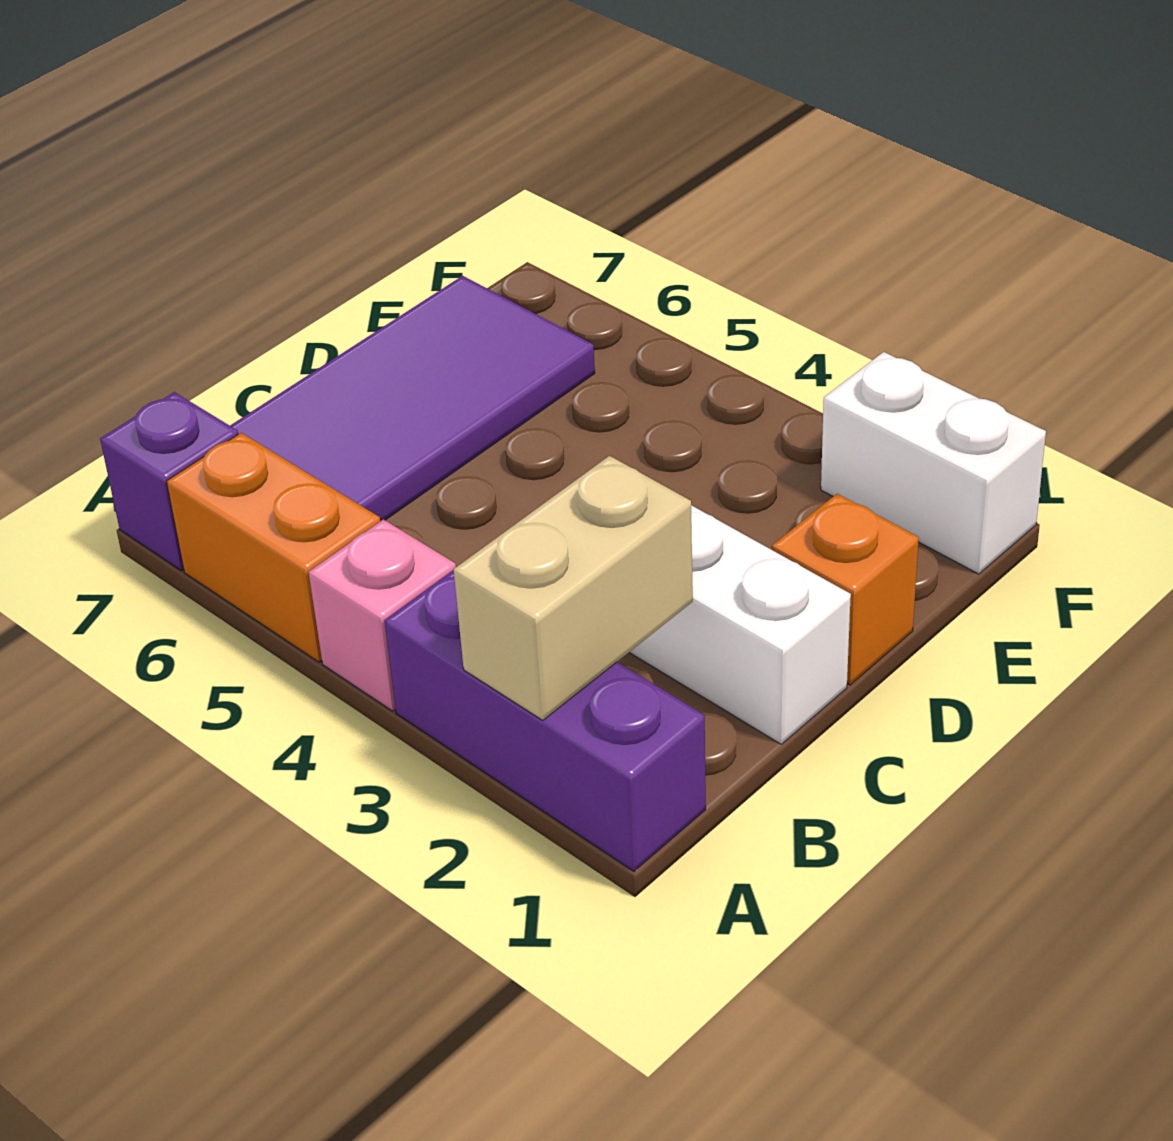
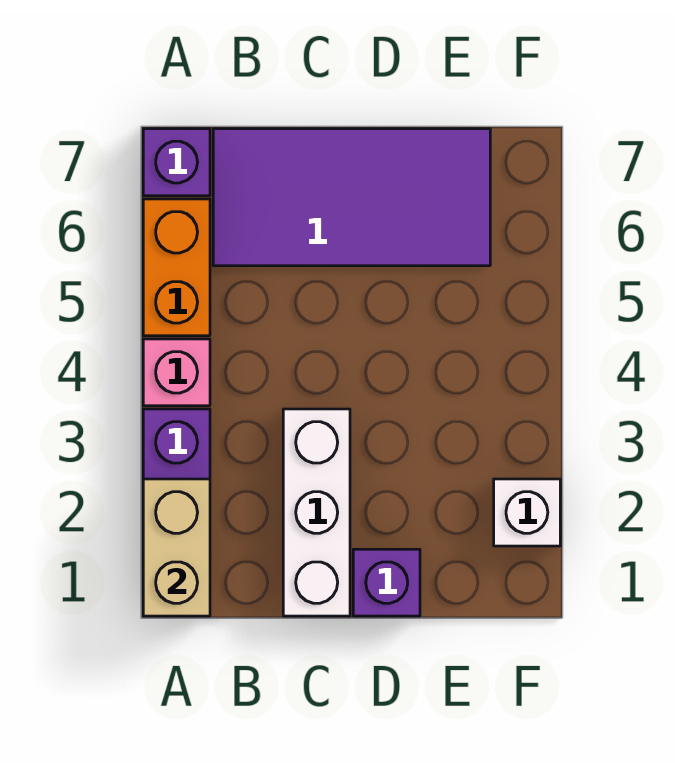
tan brick A2:B2 level 2 -> tan brick A1:A2 level 2
orange brick D1 level 1 -> purple brick D1 level 1
white brick F1:F2 level 1 -> white brick F2 level 1

